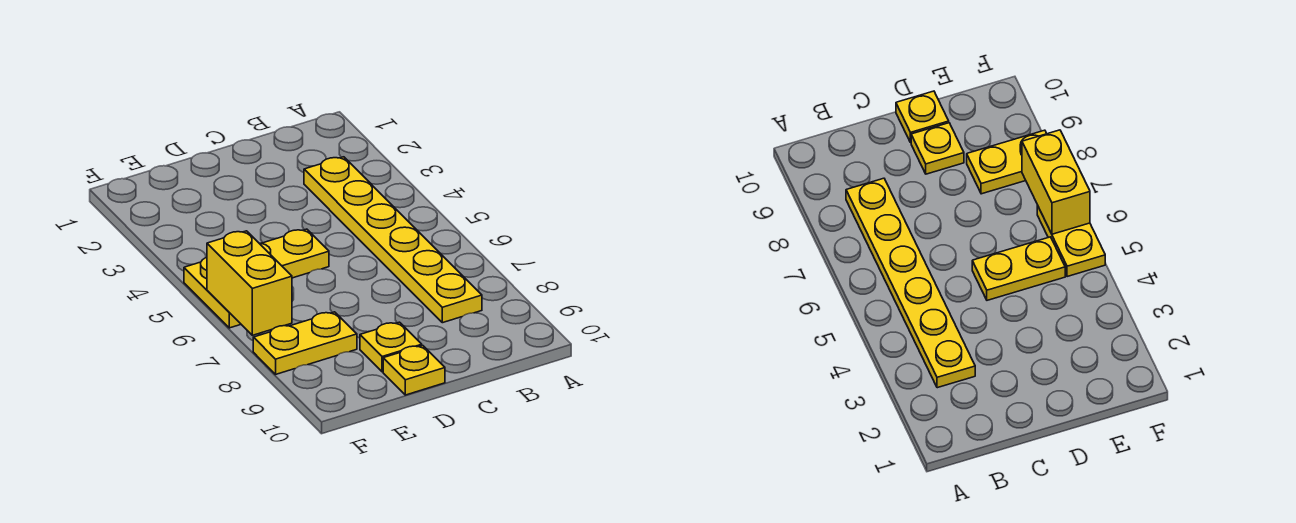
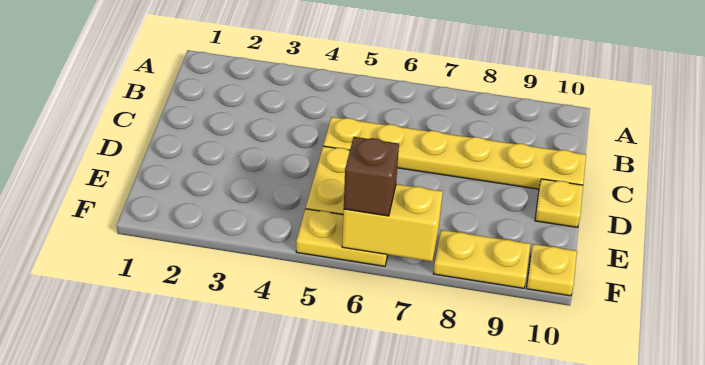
yellow plate B3:B8 level 1 -> yellow plate C5:C10 level 1
yellow plate D9 level 1 -> yellow plate F10 level 1
yellow plate E8:F8 level 1 -> yellow plate F8:F9 level 1
none -> brown brick F6 level 3

